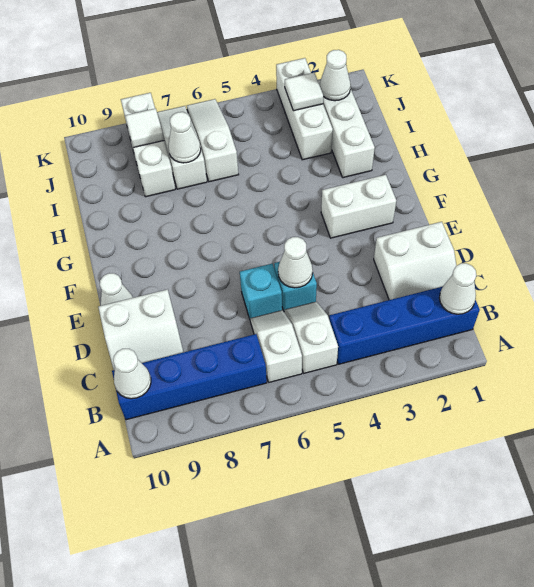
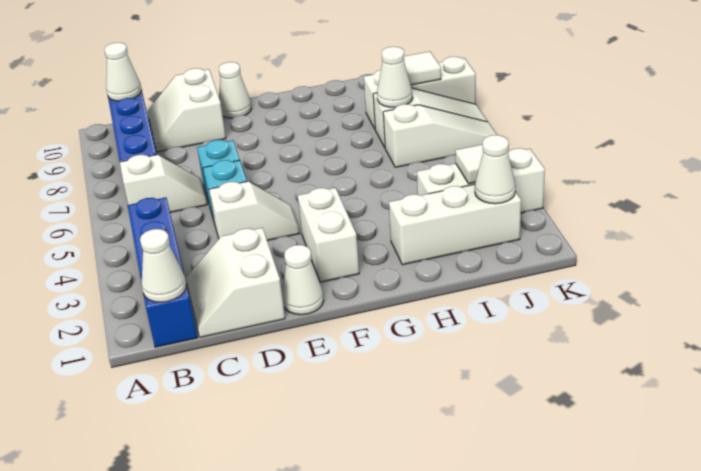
white slope B5:C5 level 1 top B -> white slope D4:E4 level 1 top D
white cone D5 level 2 -> white cone E1 level 1

